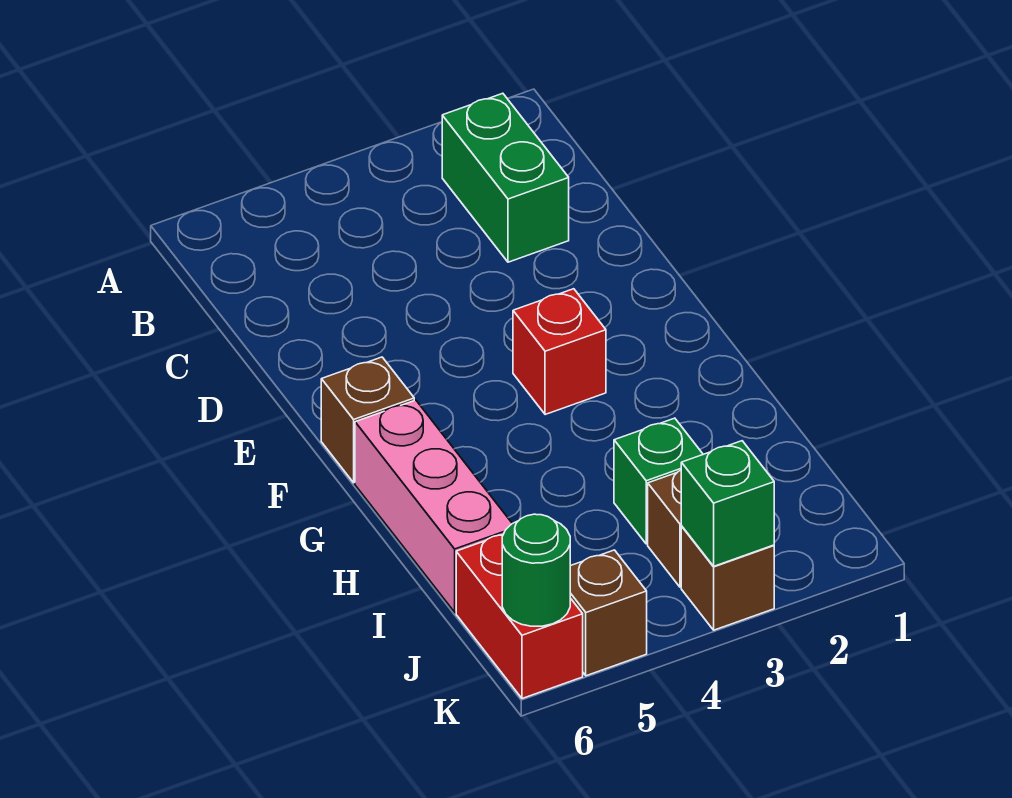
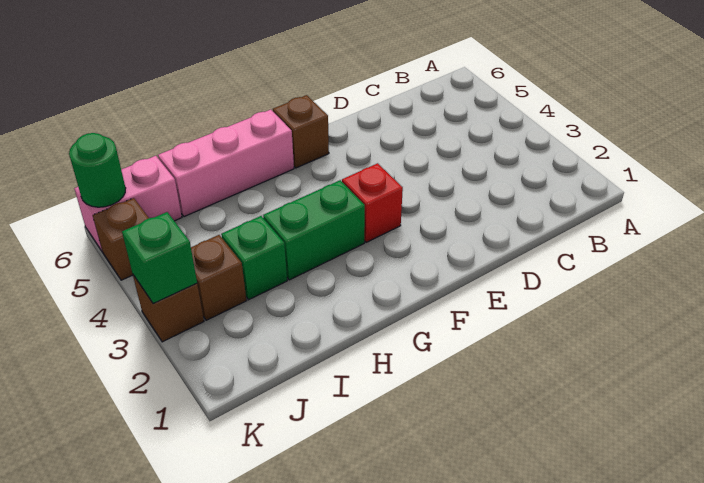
green brick B2:C2 level 1 -> green brick G3:H3 level 1
red brick J6:K6 level 1 -> pink brick J6:K6 level 1

